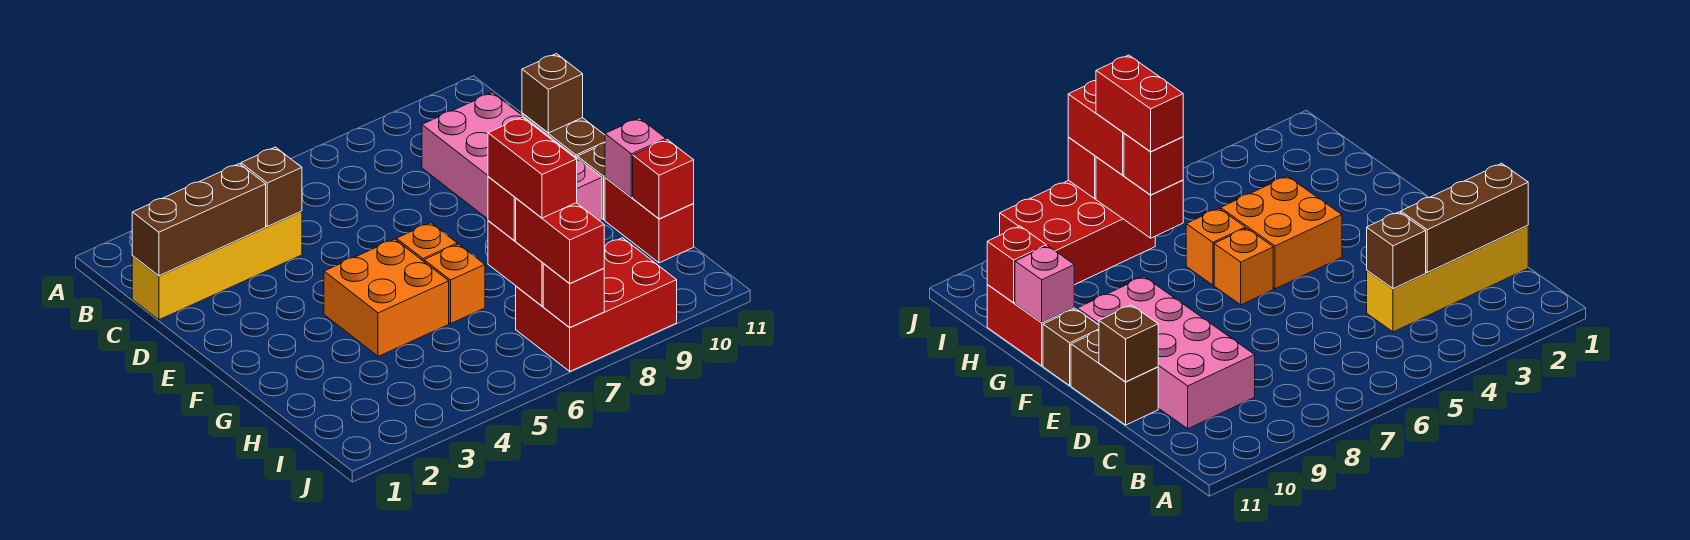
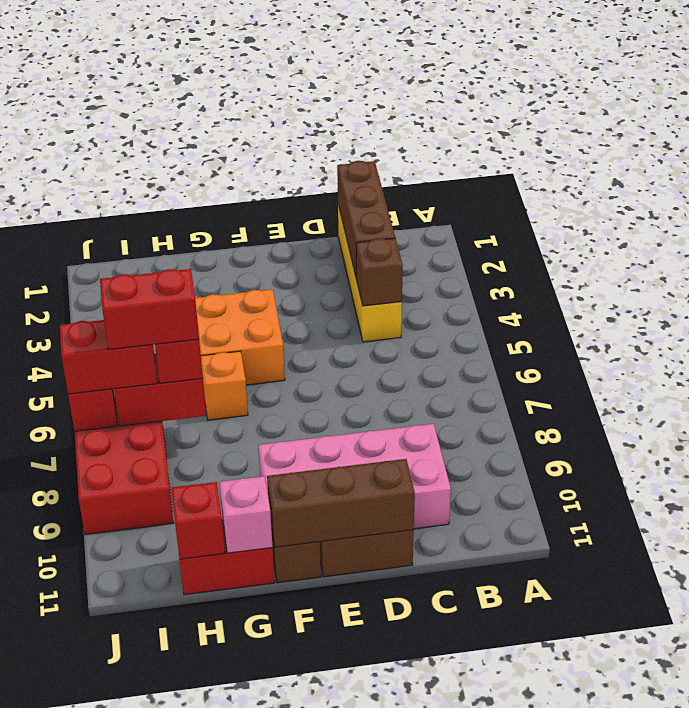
brown brick D11 level 2 -> brown brick D11:F11 level 2
orange brick F6 level 1 -> none

